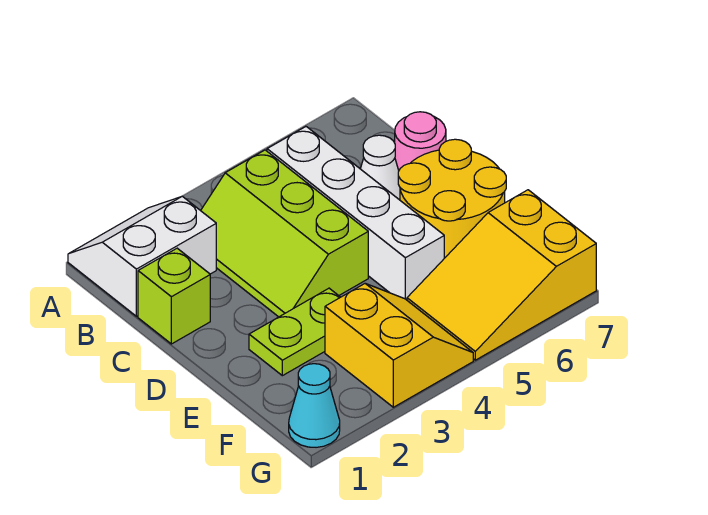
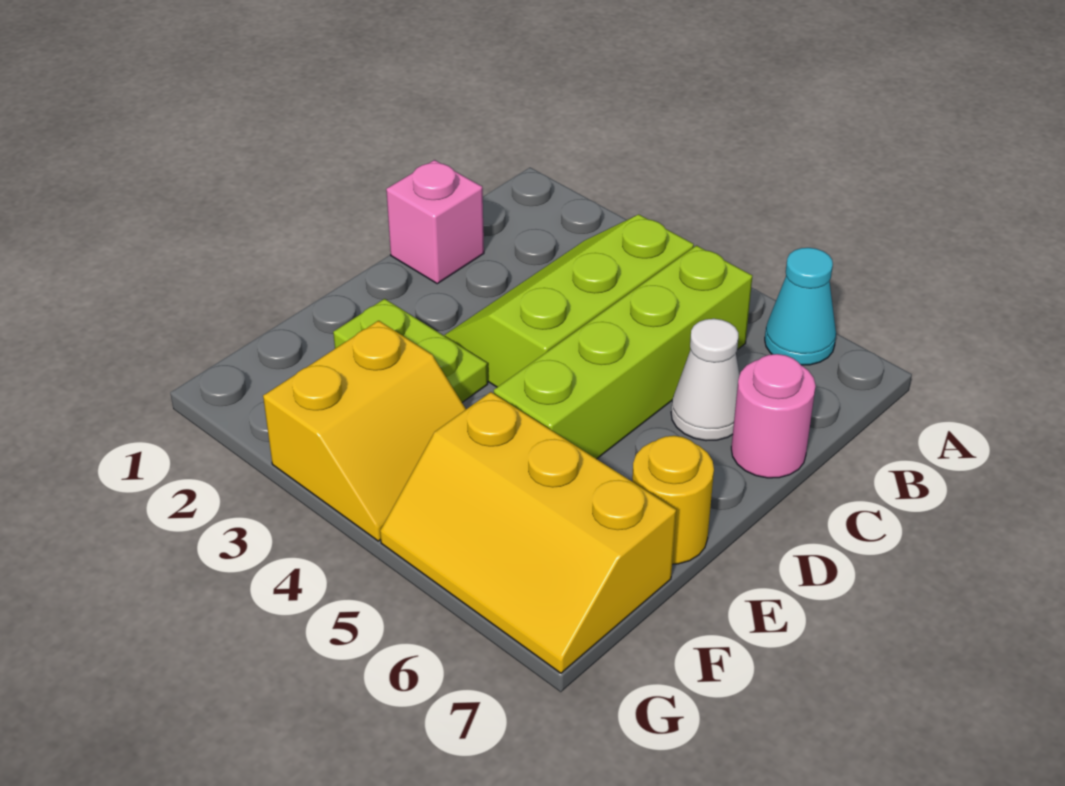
white slope A1:B2 level 1 top B -> none
white brick B5:E5 level 1 -> lime brick B5:E5 level 1
lime brick C1 level 1 -> pink brick C1 level 1
yellow round brick D6:E7 level 1 -> yellow round brick E7 level 1
yellow slope F5:G7 level 1 top 7 -> yellow slope F5:G7 level 1 top F
cyan cone G1 level 1 -> cyan cone A6 level 1

